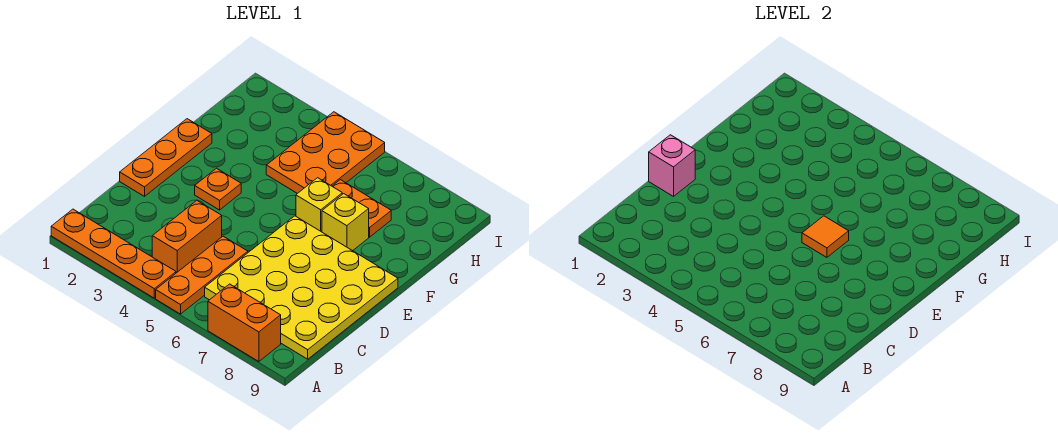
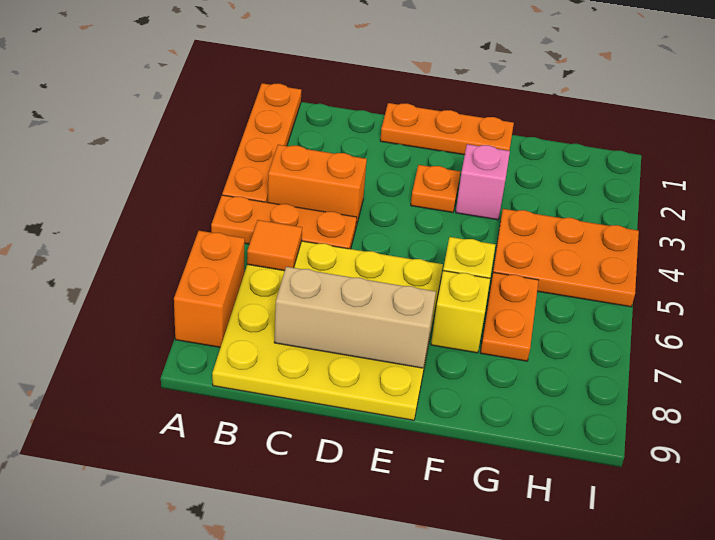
none -> tan brick C8:E8 level 2
pink brick D1 level 2 -> pink brick F3 level 1
orange tile E6 level 2 -> orange tile B6 level 2

